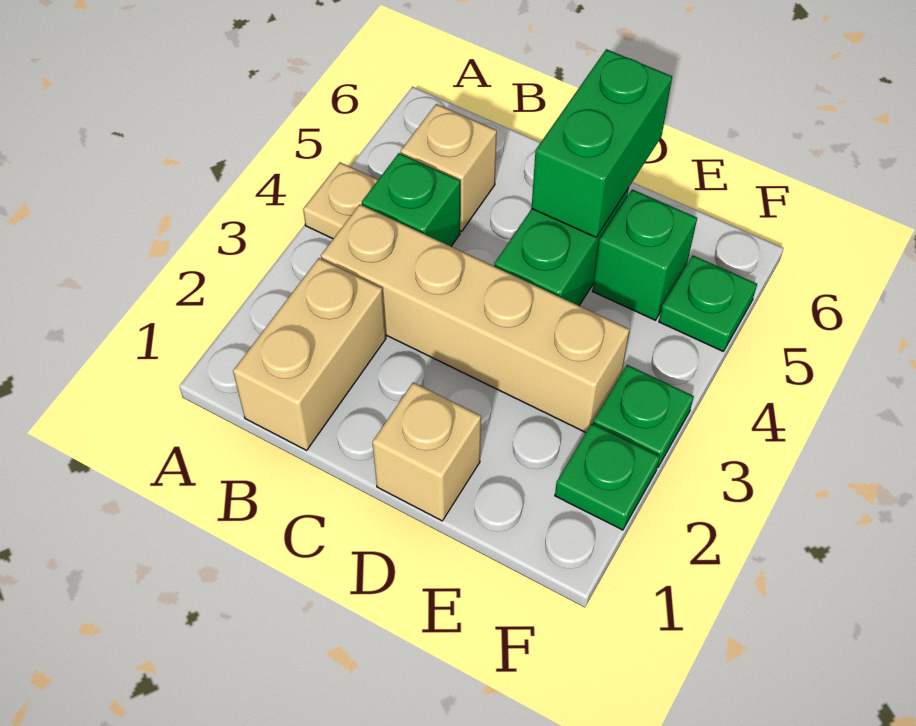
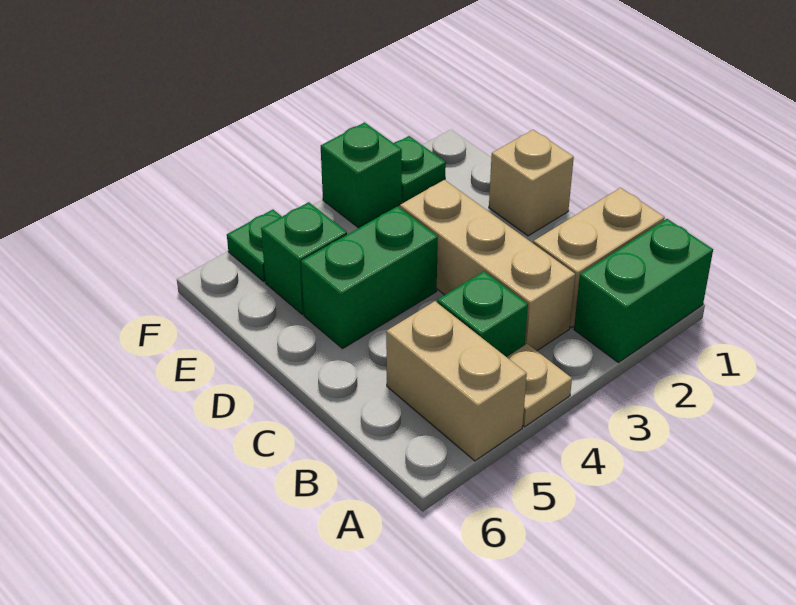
tan brick B3:E3 level 1 -> tan brick B3:D3 level 1
tan brick B5 level 1 -> tan brick A5:B5 level 1
green brick D5:D6 level 2 -> green brick A1:A2 level 1
green plate F3 level 1 -> green brick F3 level 1

